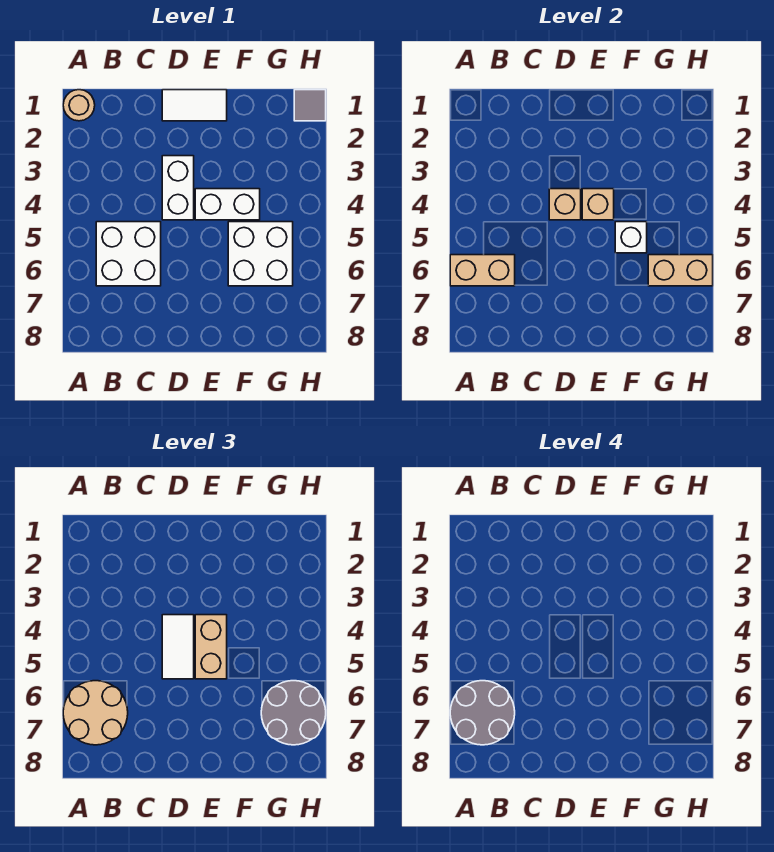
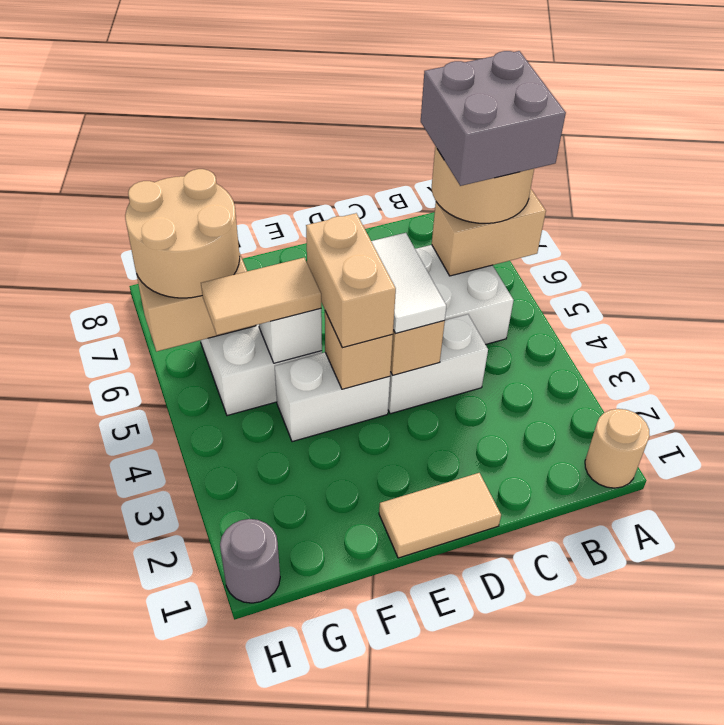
grey round brick A6:B7 level 4 -> grey brick A6:B7 level 4
white tile D1:E1 level 1 -> tan tile D1:E1 level 1
white brick D3:D4 level 1 -> white brick C4:D4 level 1
none -> tan tile F5:G5 level 3
grey round brick G6:H7 level 3 -> tan round brick G6:H7 level 3
grey tile H1 level 1 -> grey round brick H1 level 1

